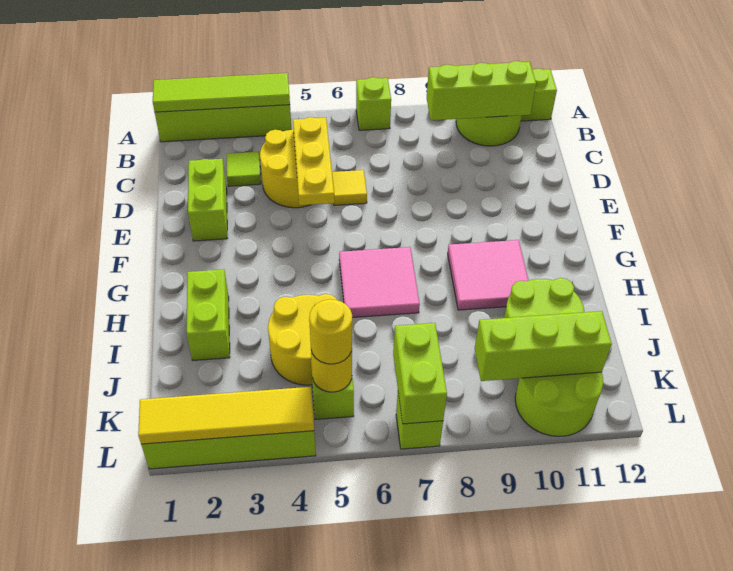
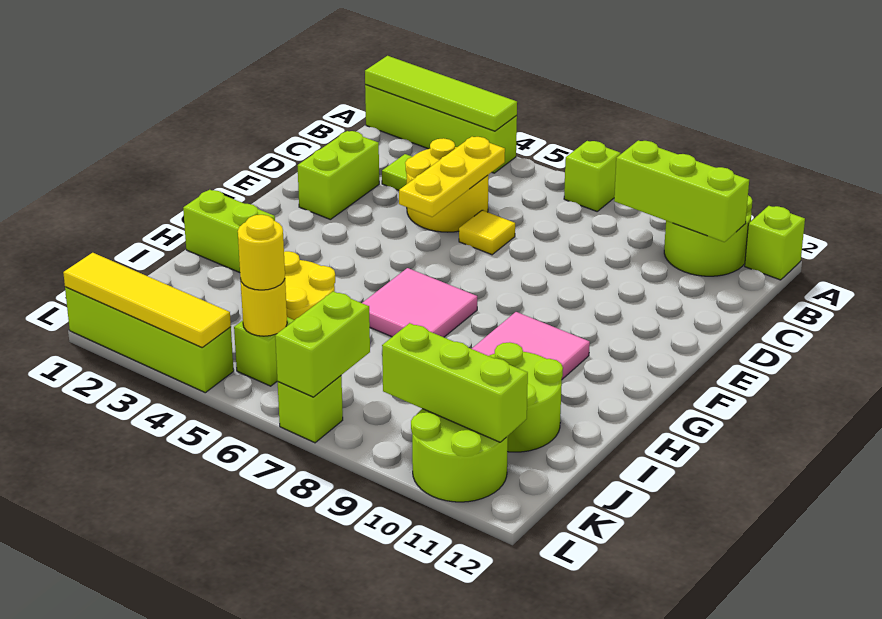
lime brick H2:I2 level 1 -> lime brick H1:H2 level 1

